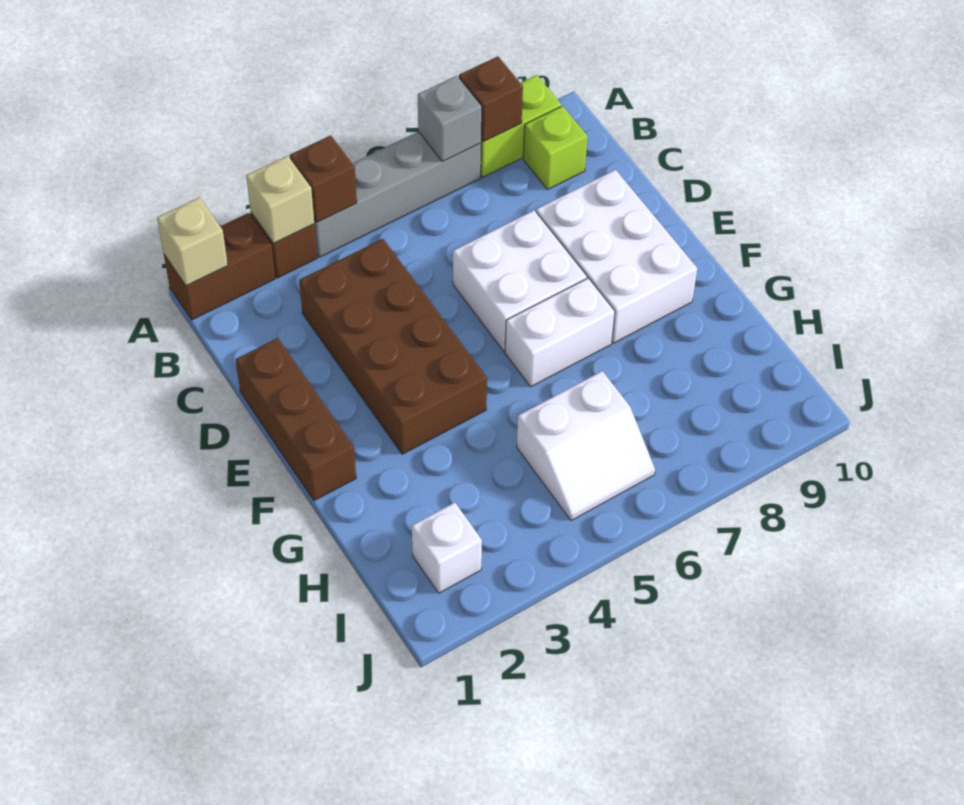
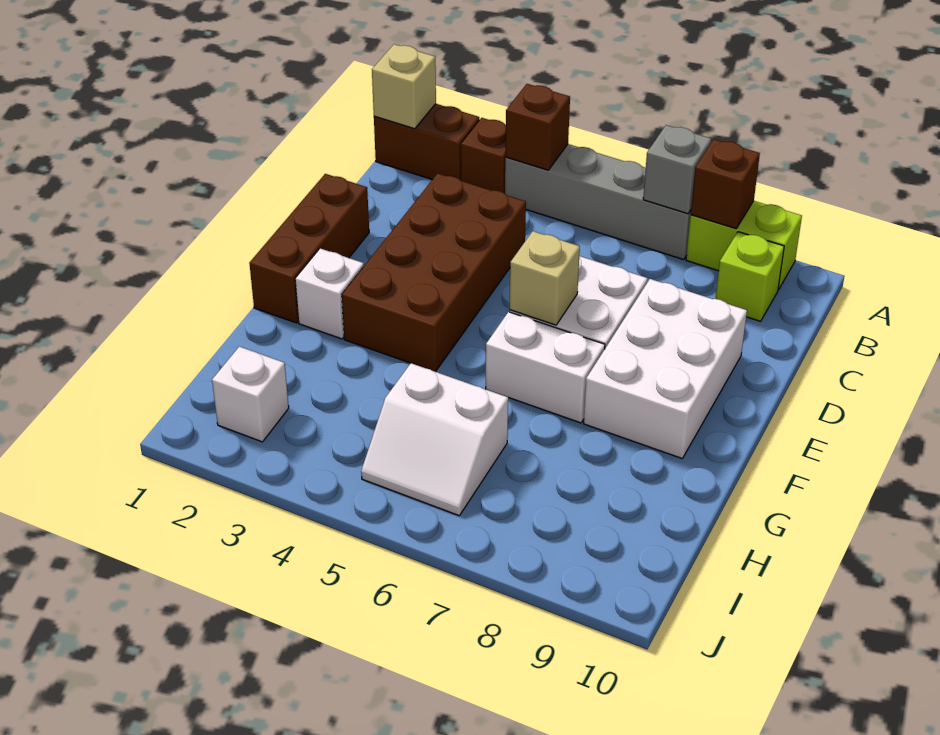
tan brick A3 level 2 -> tan brick E6 level 2
none -> white brick F2 level 1

